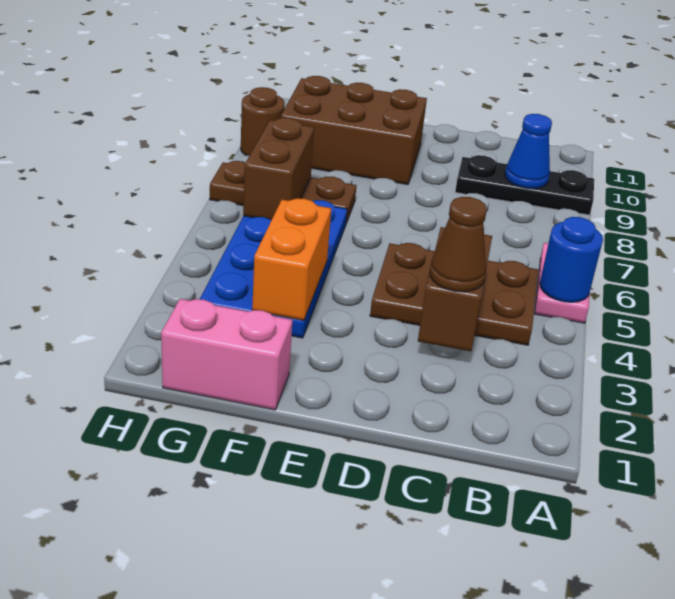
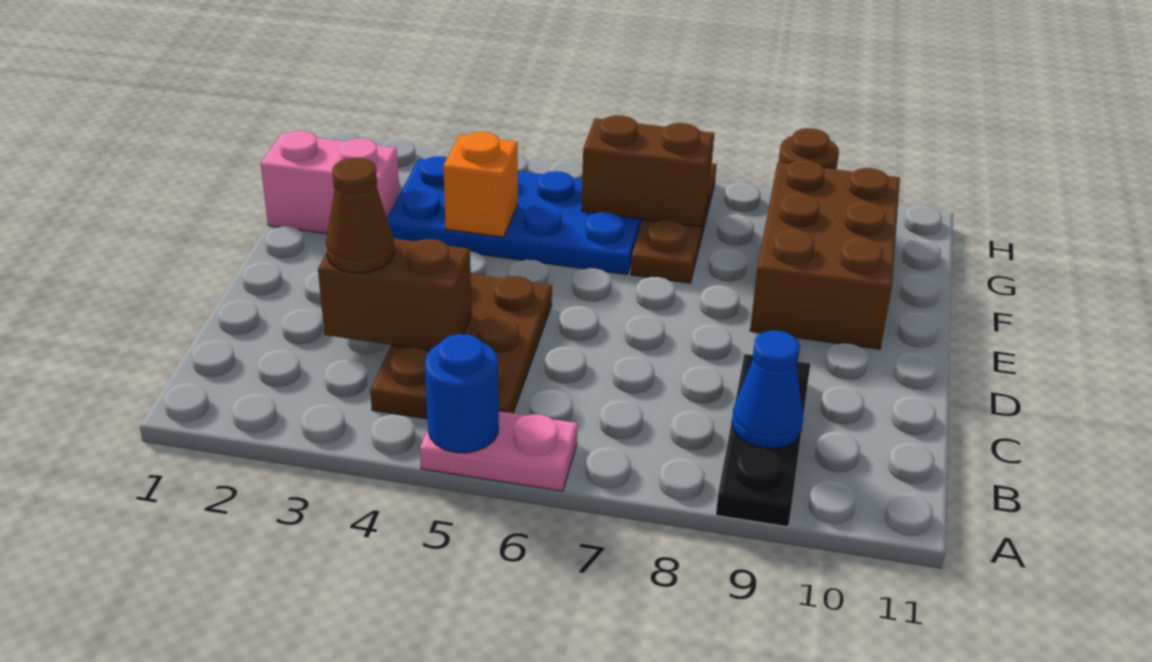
pink brick F1:G1 level 1 -> pink brick F1:F2 level 1
orange brick F3:F4 level 2 -> orange brick F4 level 2

